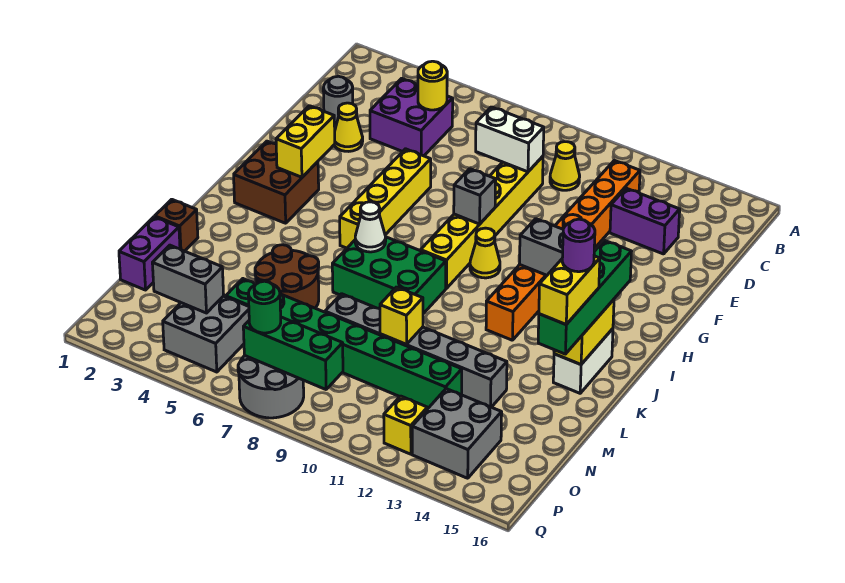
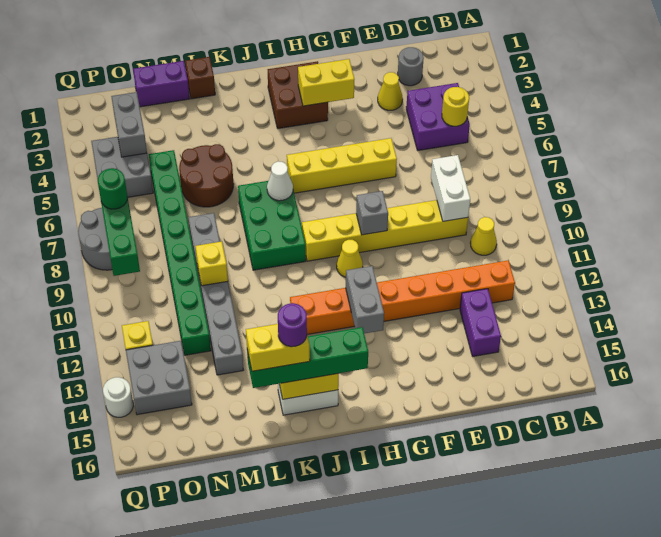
none -> white round brick Q14 level 1

